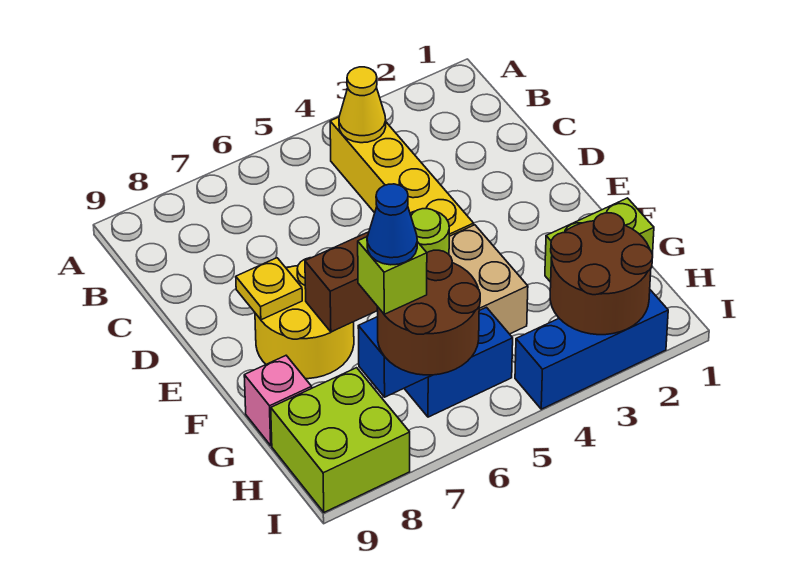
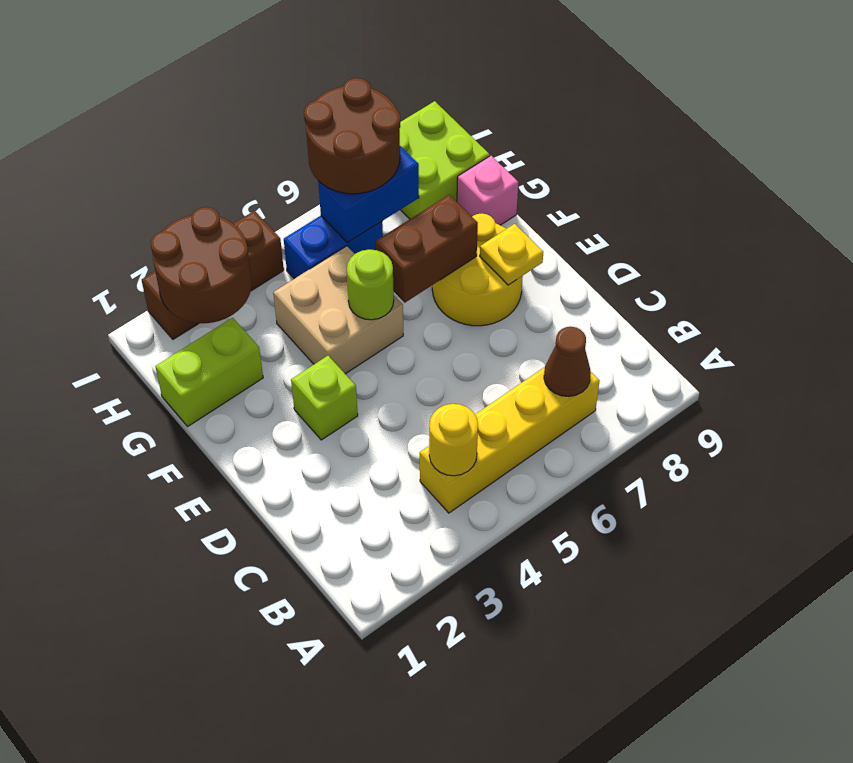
yellow brick B4:E4 level 1 -> yellow brick B4:B7 level 1
yellow cone B4 level 2 -> yellow round brick B4 level 2
none -> brown cone B7 level 2
lime brick H7 level 4 -> lime brick E3 level 1
blue cone H7 level 5 -> none
blue brick I2:I4 level 1 -> brown brick I2:I4 level 1

